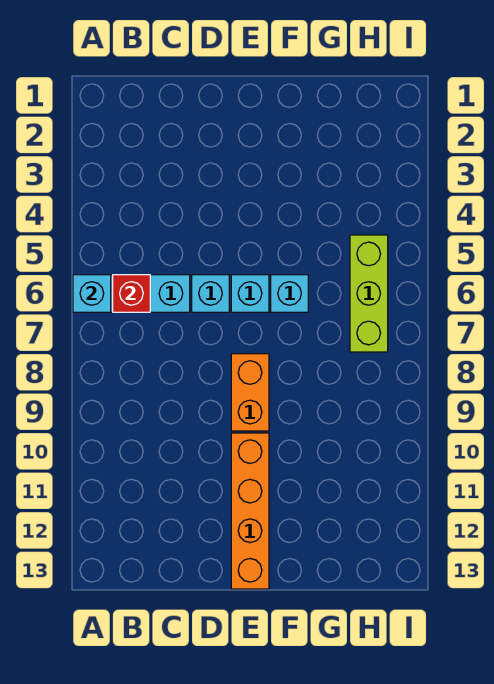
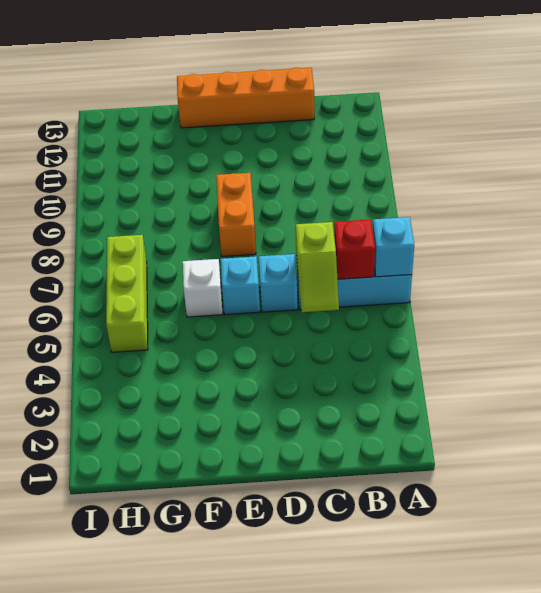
none -> lime slope C5:C6 level 2 top 6
orange brick E10:E13 level 1 -> orange brick C13:F13 level 1
cyan brick F6 level 1 -> white brick F6 level 1

